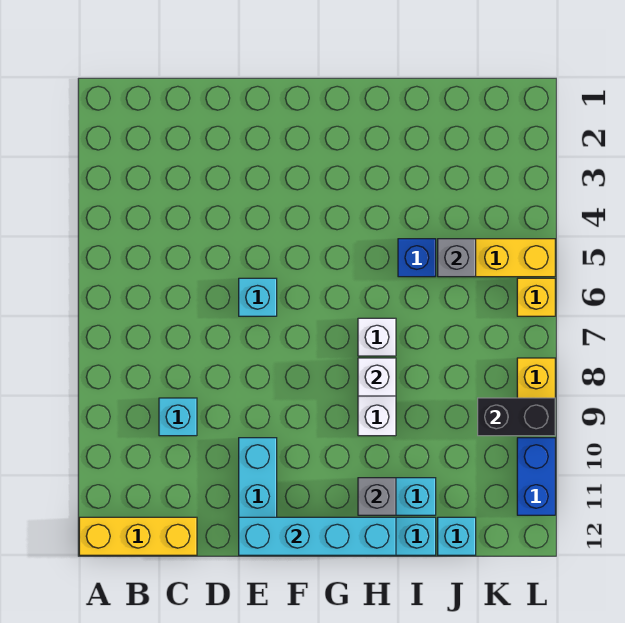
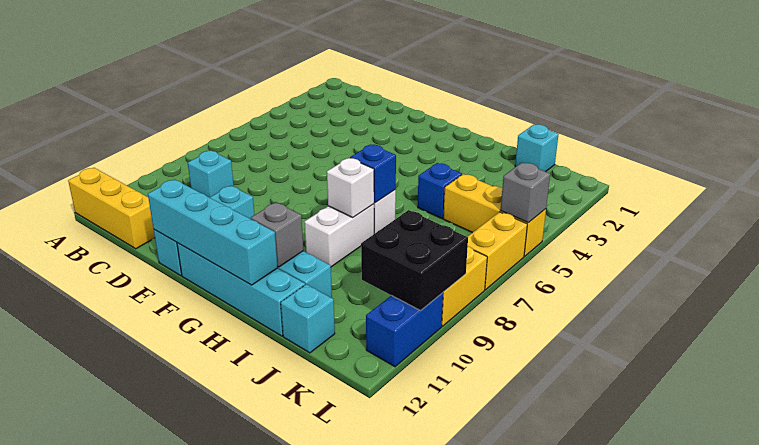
cyan brick E6 level 1 -> cyan brick J1 level 1
none -> blue brick H7 level 2
grey brick J5 level 2 -> grey brick L5 level 2
black brick K9:L9 level 2 -> black brick K9:L10 level 2
yellow brick L6 level 1 -> yellow brick L6:L7 level 1

